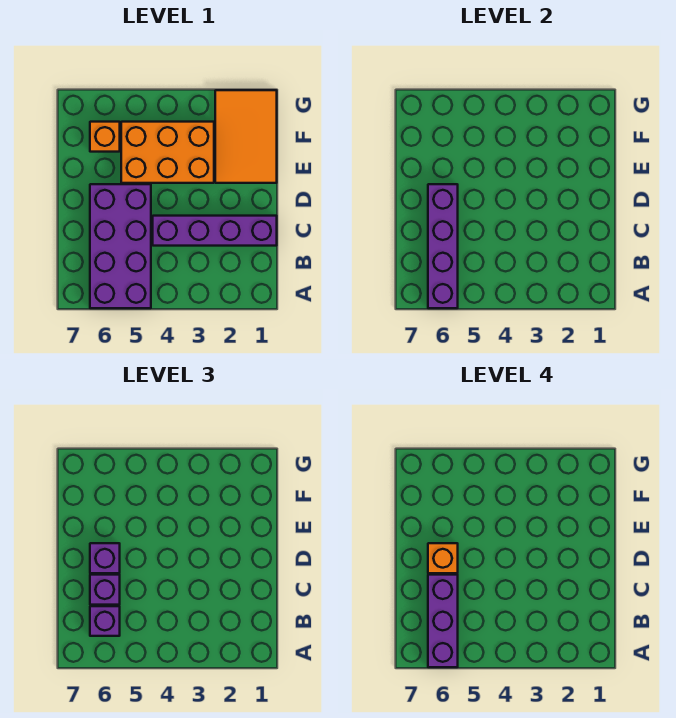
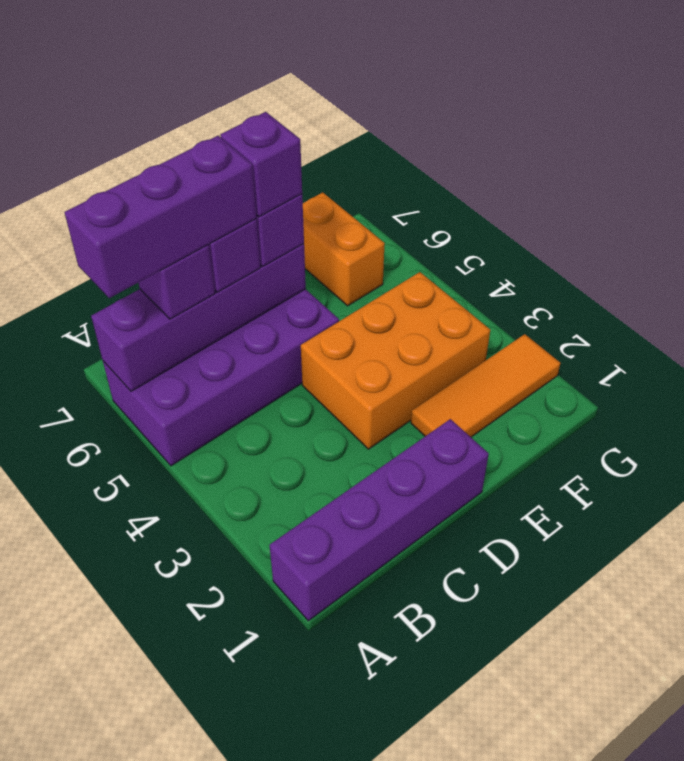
purple brick C1:C4 level 1 -> purple brick A1:D1 level 1
orange brick D6 level 4 -> purple brick D6 level 4
orange tile E1:G2 level 1 -> orange tile E2:G2 level 1
orange brick E3:F5 level 1 -> orange brick D3:F4 level 1
orange brick F6 level 1 -> orange brick F6:F7 level 1

